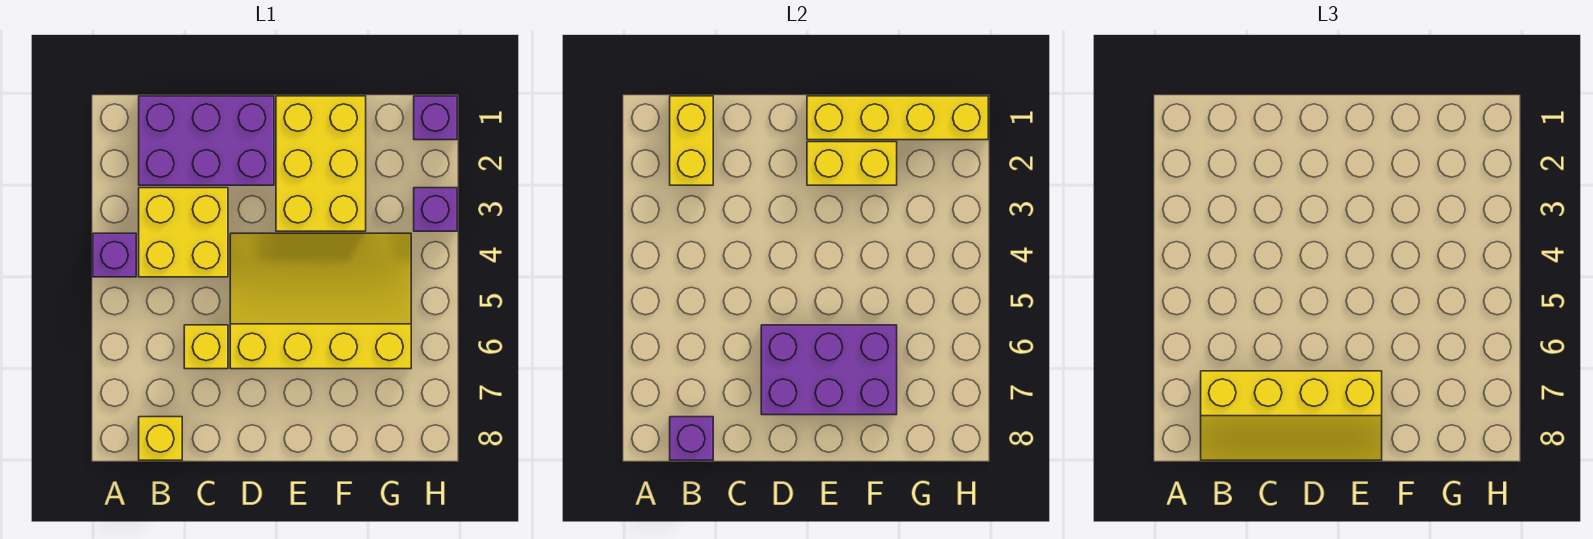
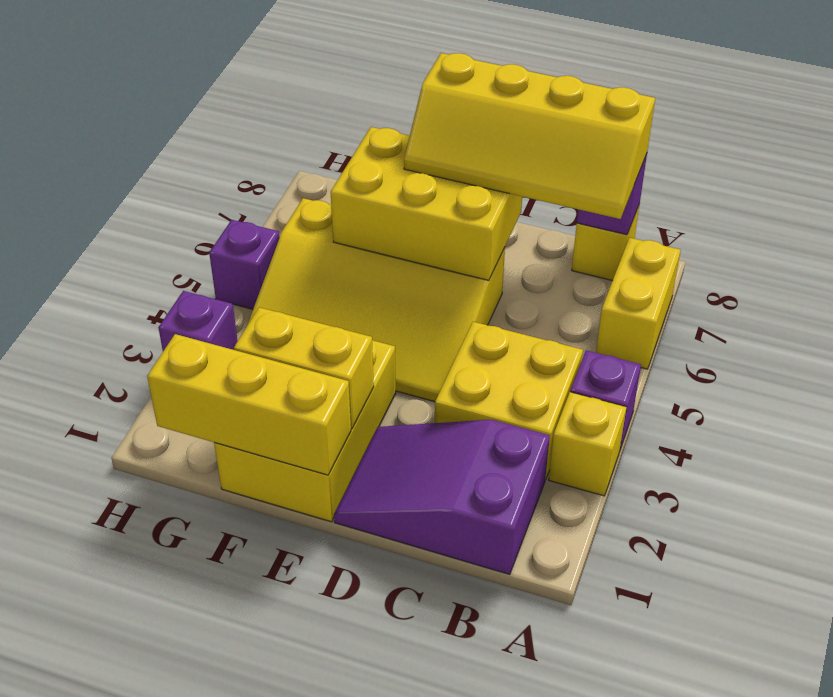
purple brick B1:D2 level 1 -> purple slope B1:D2 level 1 top B
yellow brick B1:B2 level 2 -> yellow brick A6:A7 level 1
yellow slope B7:E8 level 3 top 7 -> yellow slope B7:E8 level 3 top 8
yellow brick C6 level 1 -> yellow brick A3 level 1
purple brick D6:F7 level 2 -> yellow brick D6:F7 level 2
yellow brick E1:H1 level 2 -> yellow brick E1:G1 level 2
purple brick H1 level 1 -> purple brick H5 level 1

